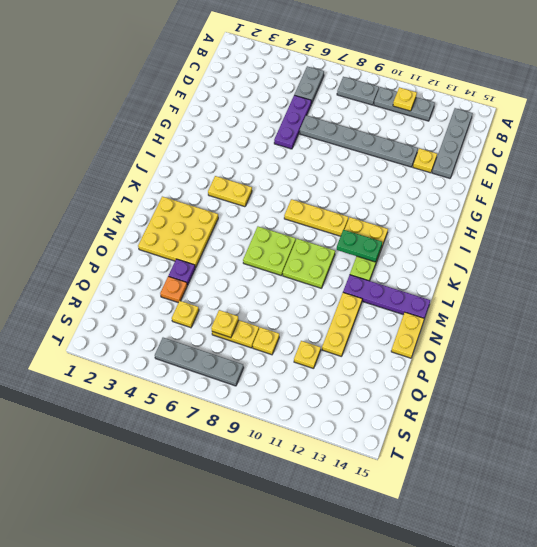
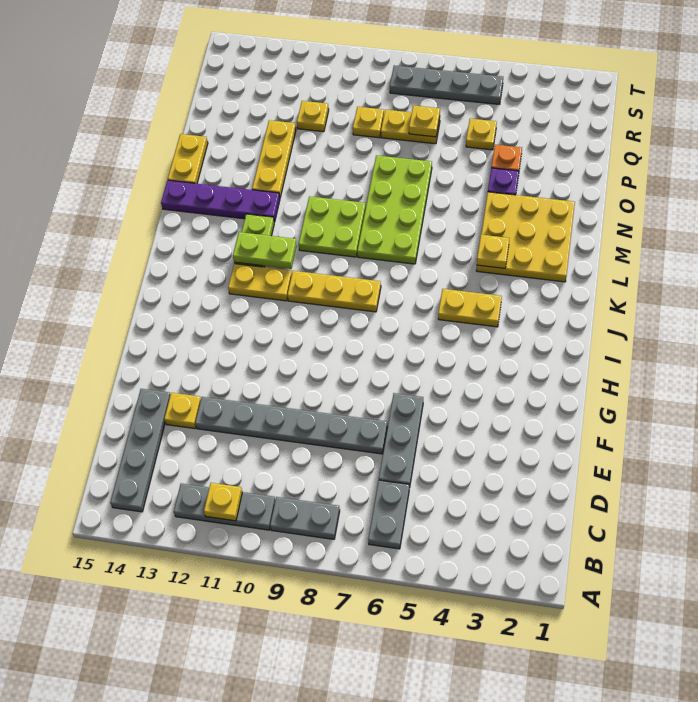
purple plate D6:F6 level 1 -> grey plate D6:F6 level 1
green plate K11:K12 level 2 -> lime plate K11:K12 level 2
none -> yellow plate L4 level 2
lime plate L7:M8 level 1 -> lime plate L7:O8 level 1

